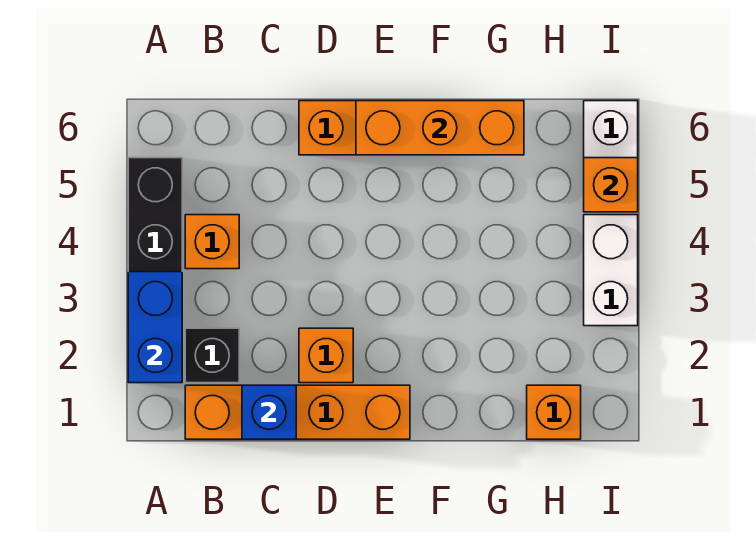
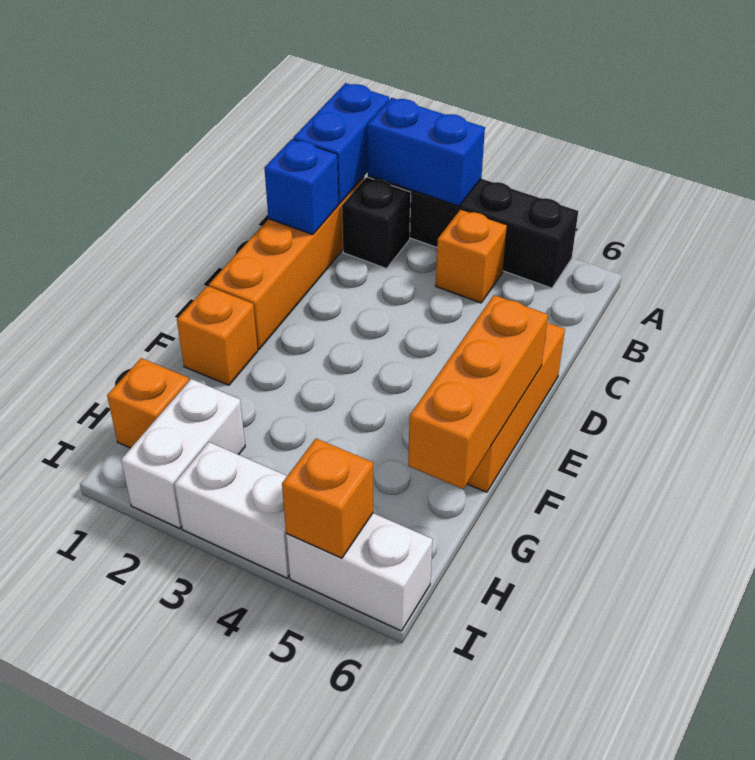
none -> blue brick A1:B1 level 2
orange brick D2 level 1 -> orange brick F1 level 1
none -> white brick H2:I2 level 1

